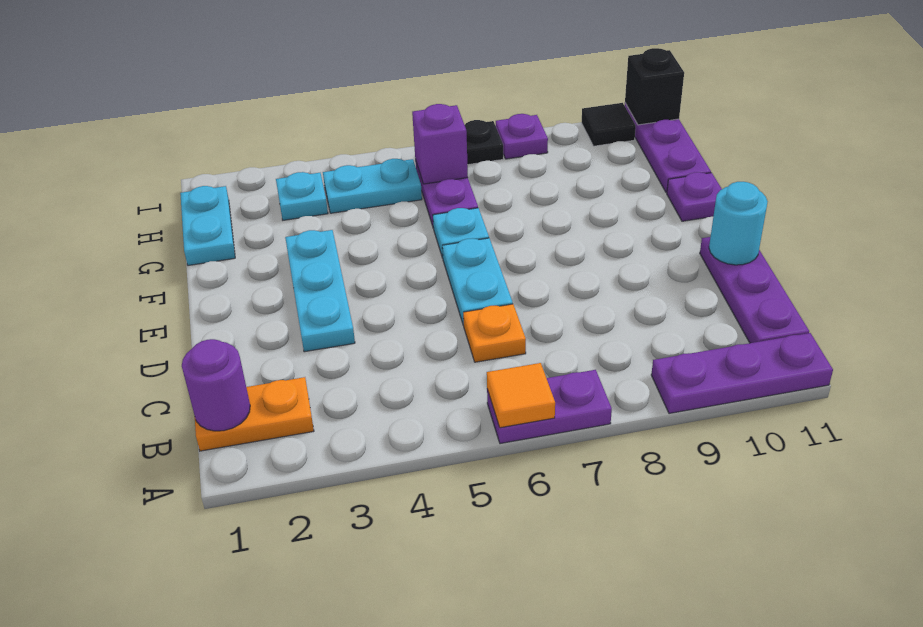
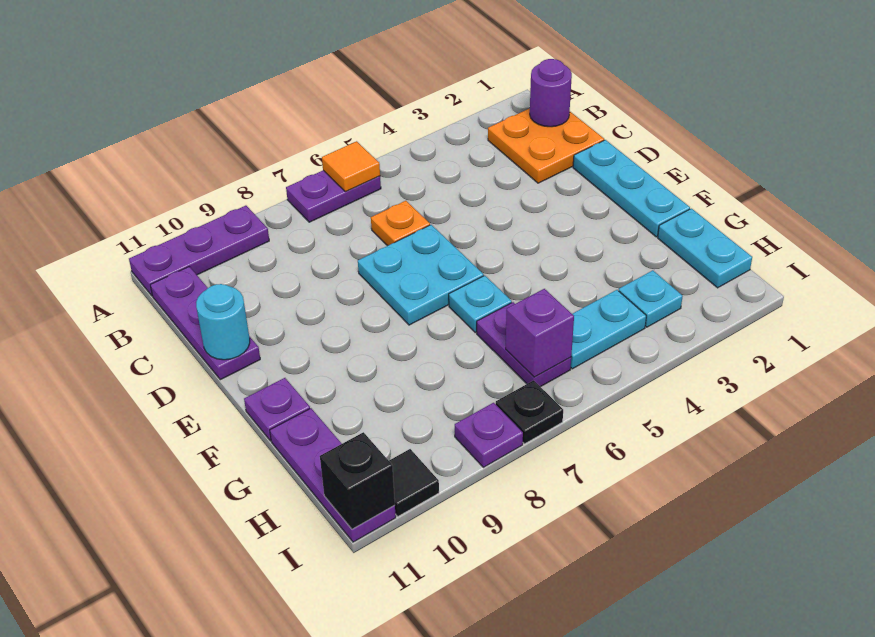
orange plate B1:B2 level 1 -> orange plate B1:C2 level 1
cyan plate D3:F3 level 1 -> cyan plate D1:F1 level 1
cyan plate D6:E6 level 1 -> cyan plate D6:E7 level 1

